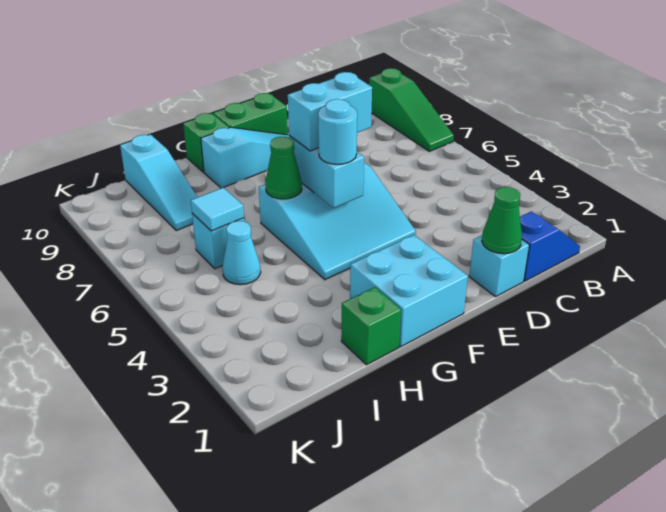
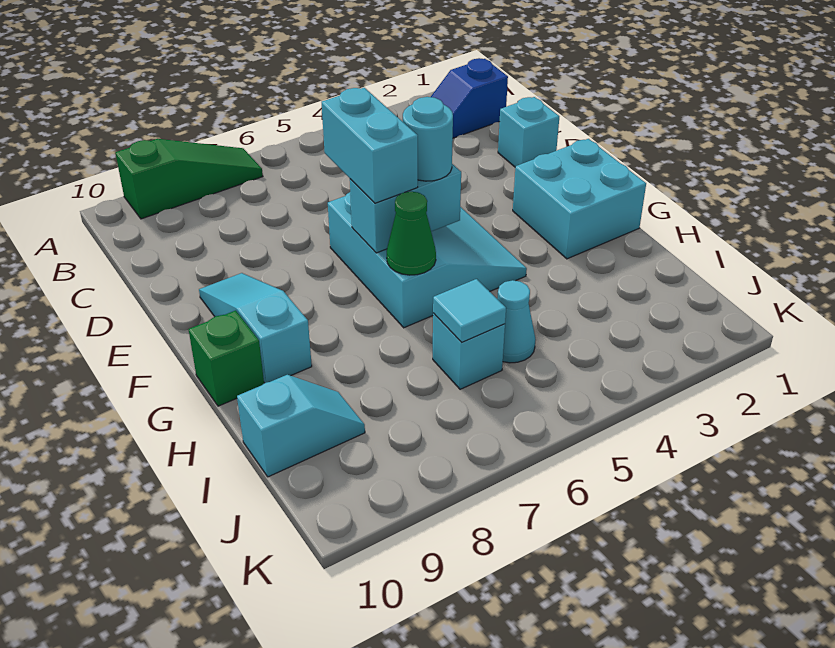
blue slope B1:C1 level 1 top C -> blue slope B1:B2 level 1 top 1
green cone D1 level 2 -> none
green brick E10:F10 level 1 -> none
green brick H1 level 1 -> none
cyan slope I8:I10 level 1 top 10 -> cyan slope I9:I10 level 1 top 10

